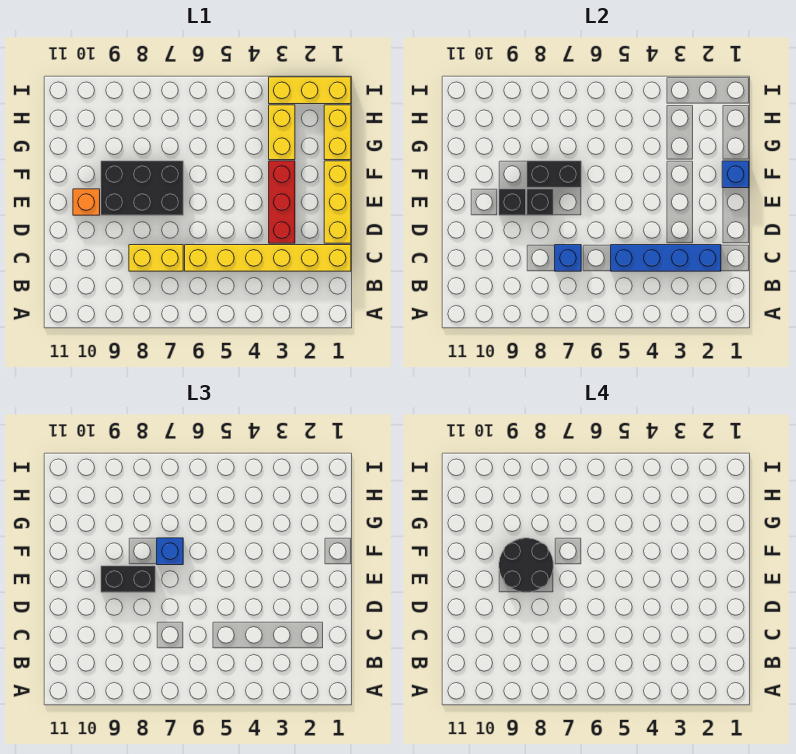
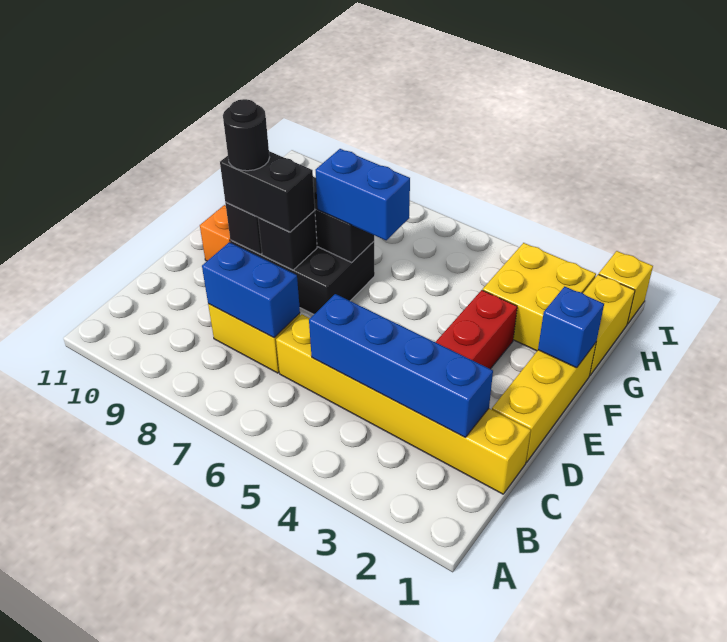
blue brick C7 level 2 -> blue brick C7:C8 level 2
black round brick E8:F9 level 4 -> black round brick E9 level 4
blue brick F7 level 3 -> blue brick F6:F7 level 3
yellow brick G3:H3 level 1 -> yellow brick G2:H3 level 1
yellow brick I1:I3 level 1 -> yellow brick I1 level 1

